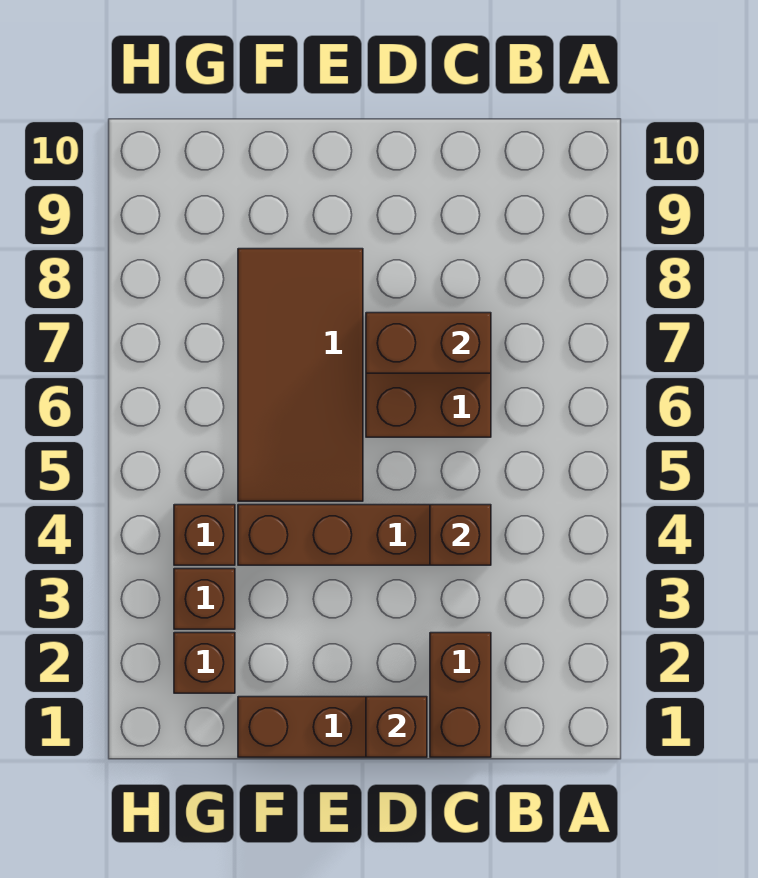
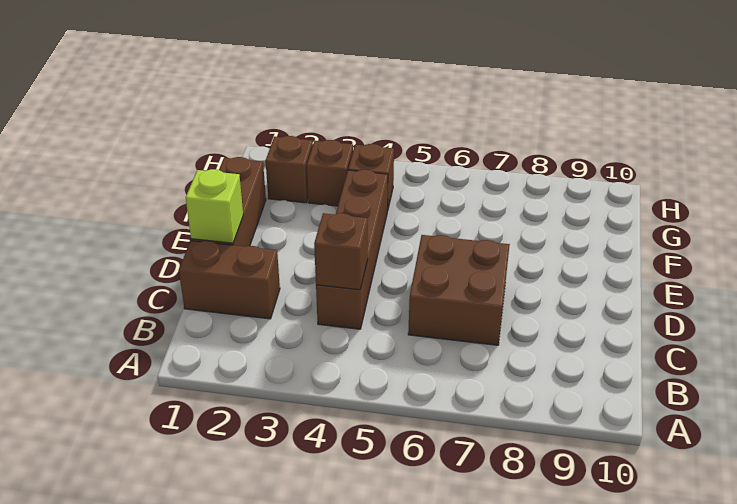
brown brick C7:D7 level 2 -> none
brown brick D1 level 2 -> lime brick D1 level 2
brown tile E5:F8 level 1 -> none

